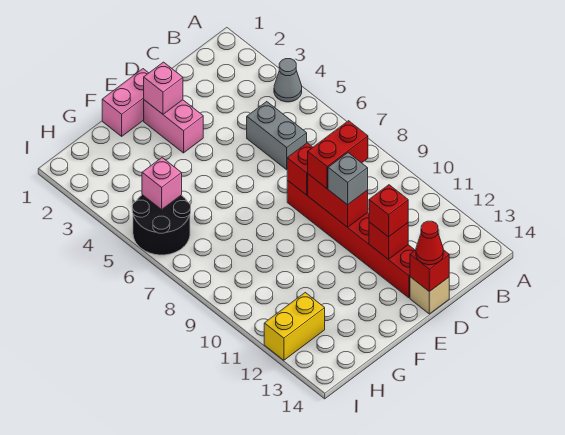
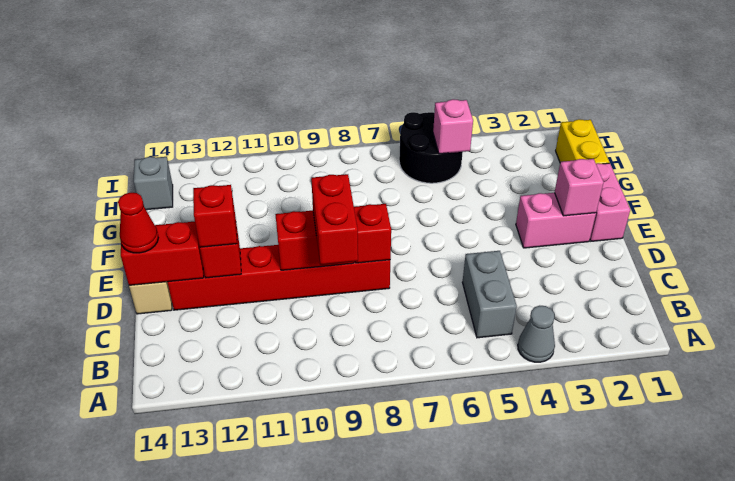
grey brick C5:C6 level 1 -> grey brick B5:C5 level 1
grey brick D10 level 3 -> grey brick H14 level 1
red brick D14 level 2 -> red brick D13:D14 level 2
yellow brick H12:I12 level 1 -> yellow brick G1:H1 level 1

